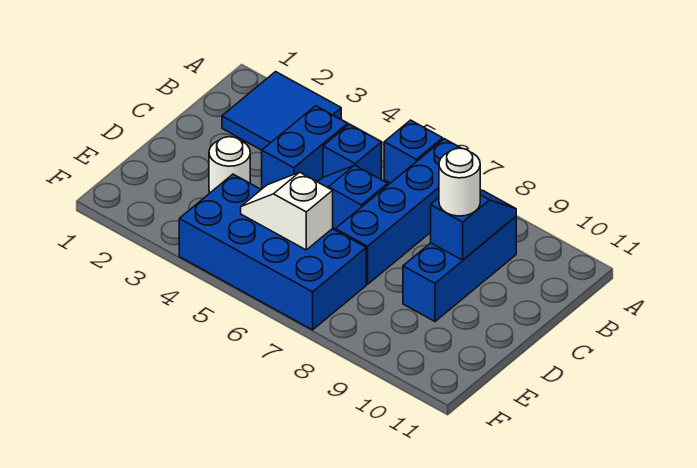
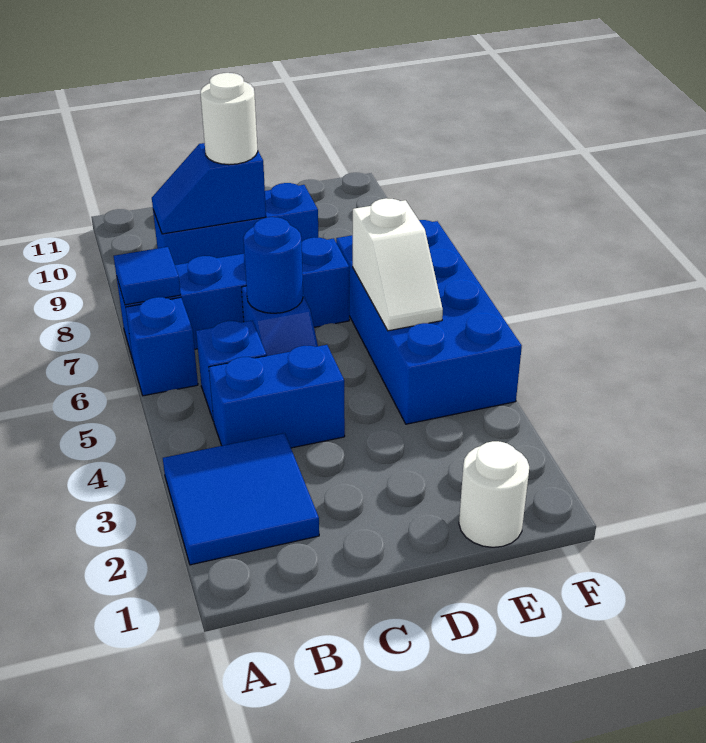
none -> blue tile A7 level 2
none -> blue round brick C6 level 2
white round brick D3 level 1 -> white round brick E1 level 1

